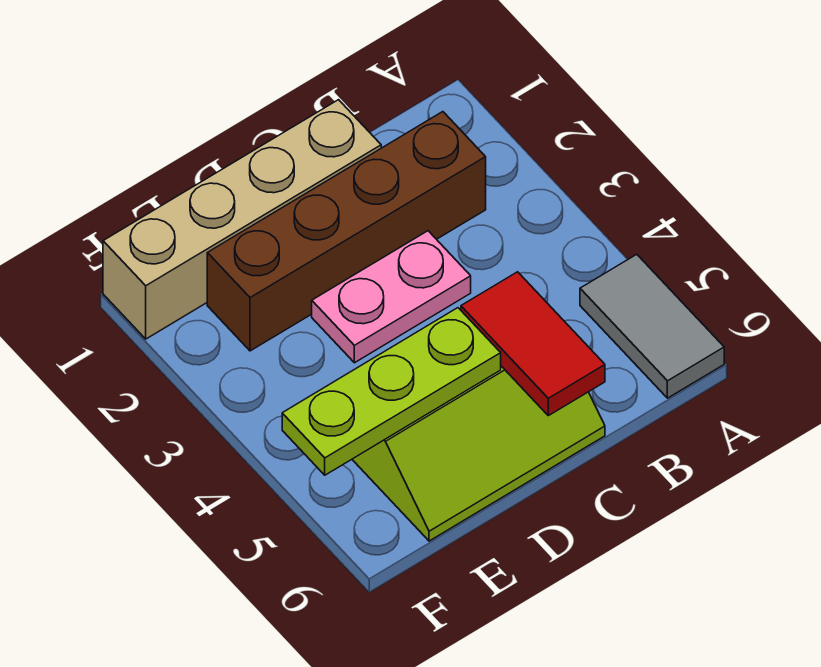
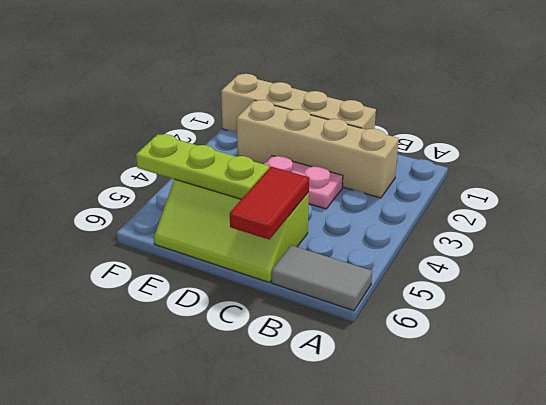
grey tile A5:A6 level 1 -> grey tile A6:B6 level 1
brown brick B2:E2 level 1 -> tan brick B2:E2 level 1

